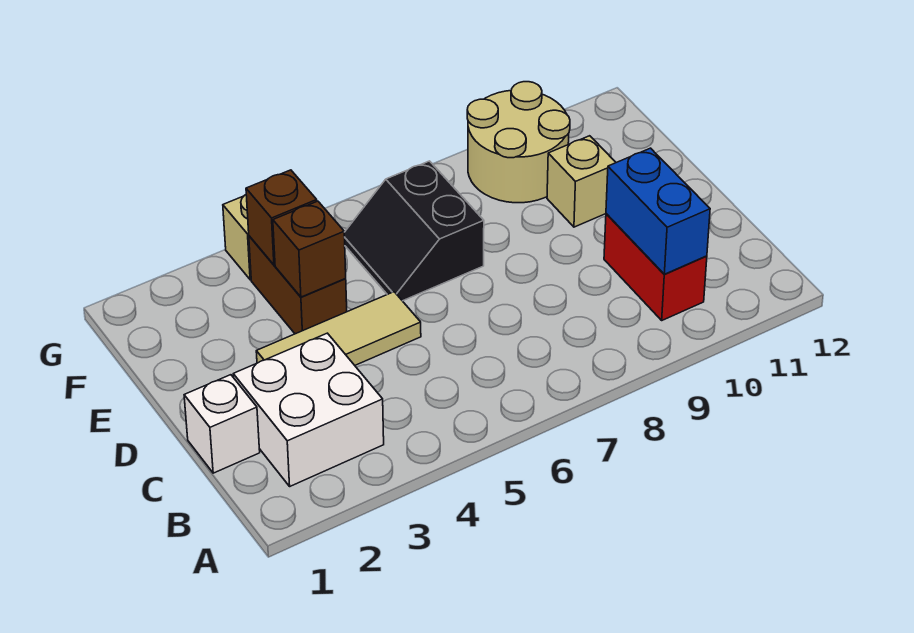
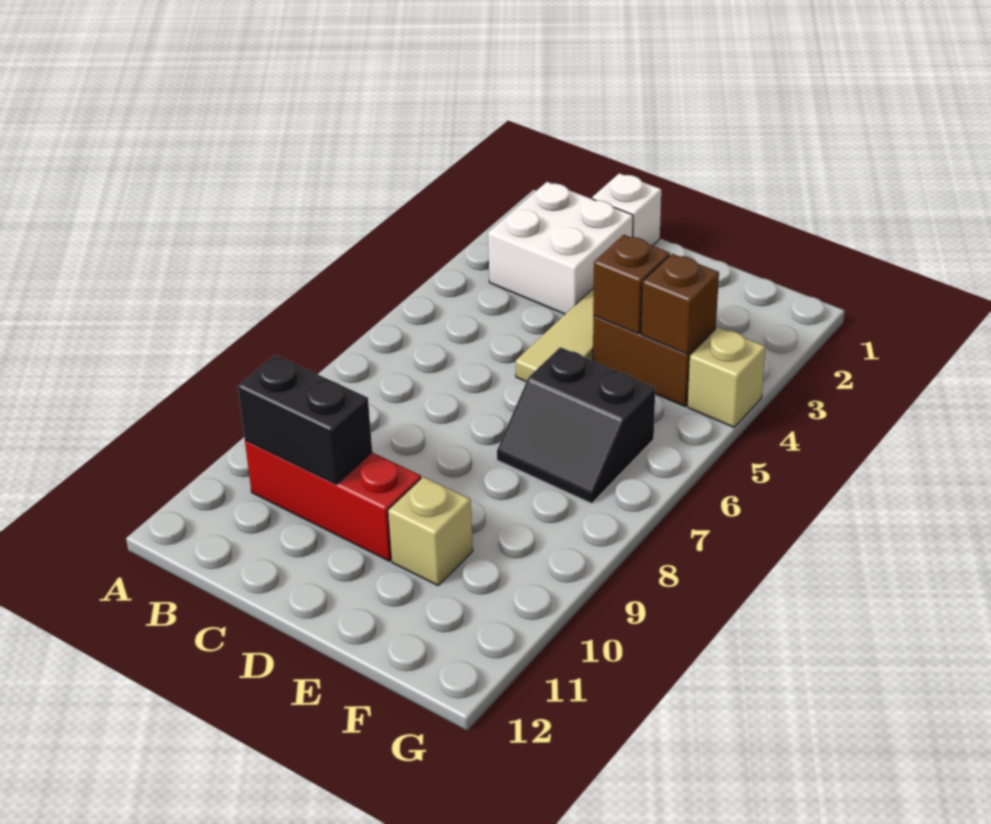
red brick B10:C10 level 1 -> red brick B10:D10 level 1
blue brick B10:C10 level 2 -> black brick B10:C10 level 2
black slope E6:F7 level 1 top 7 -> black slope E6:F7 level 1 top 6
tan round brick F9:G10 level 1 -> none

